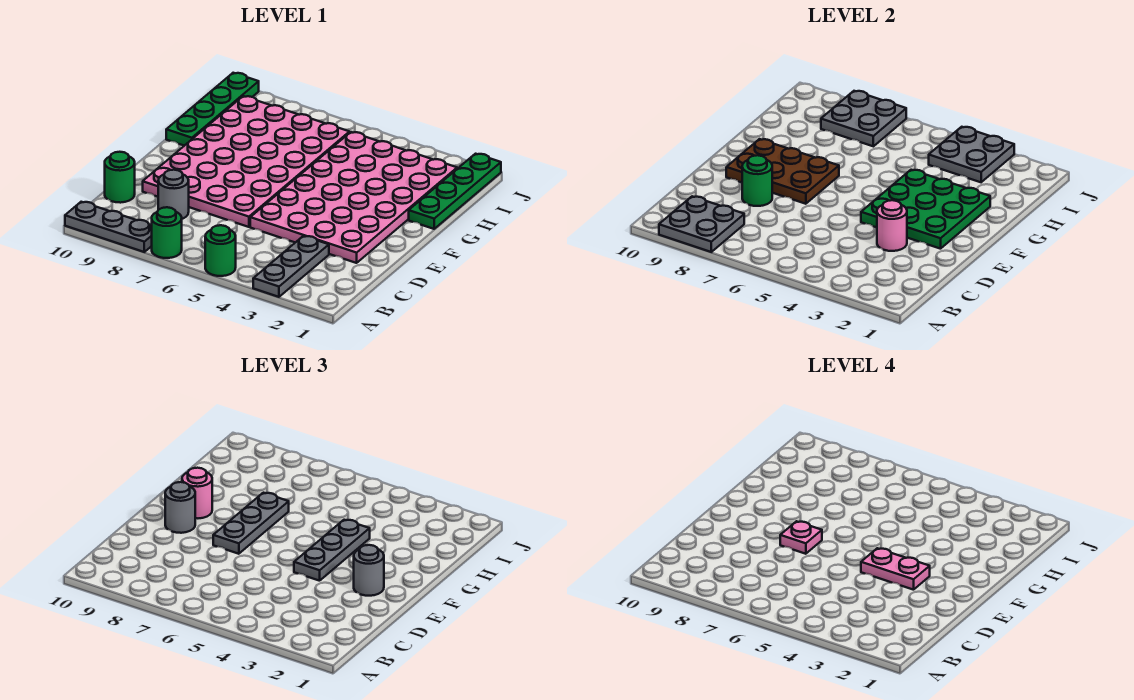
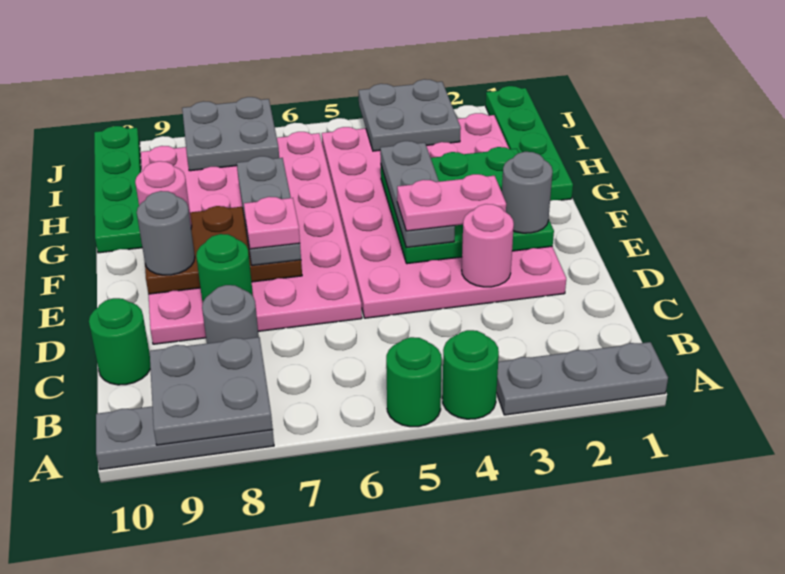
grey plate A3:C3 level 1 -> grey plate A1:A3 level 1
green round brick A7 level 1 -> green round brick A4 level 1

